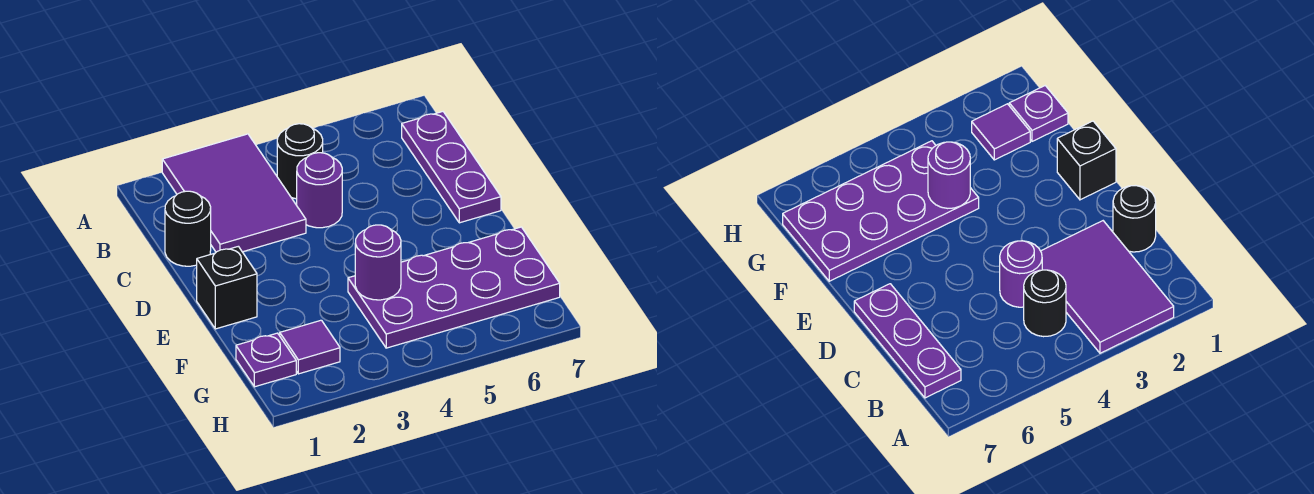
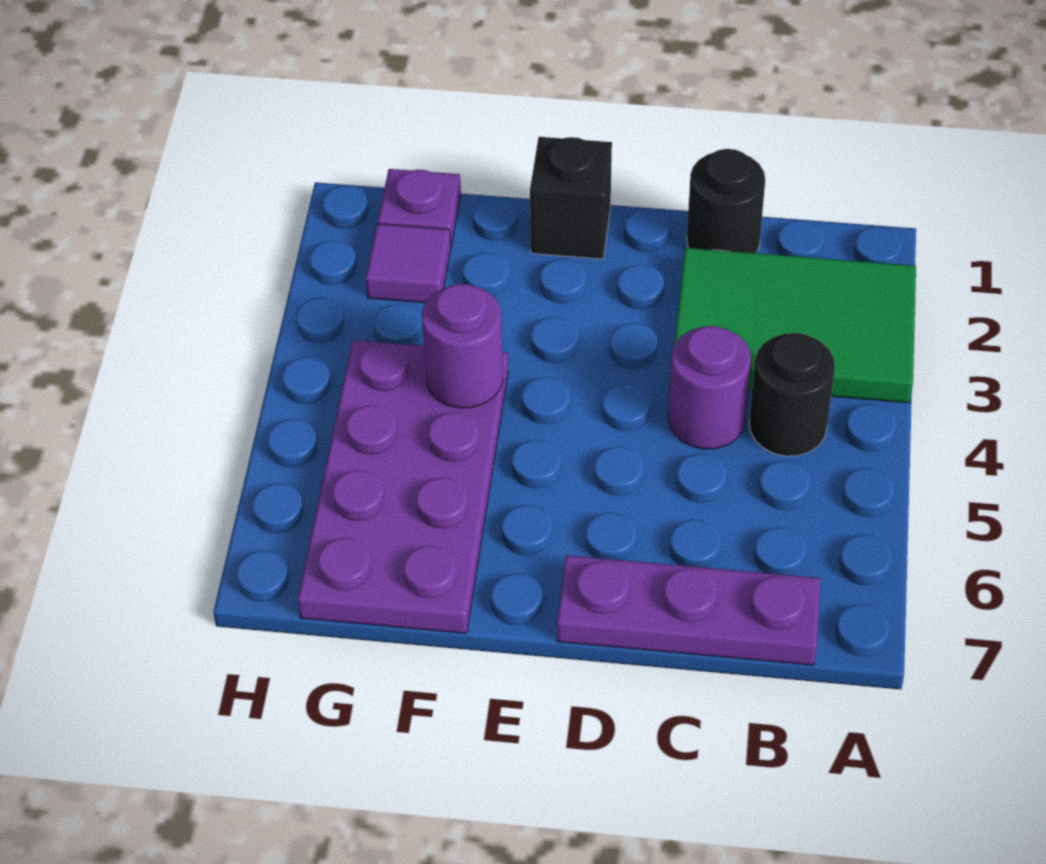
purple tile A2:C3 level 1 -> green tile A2:C3 level 1

